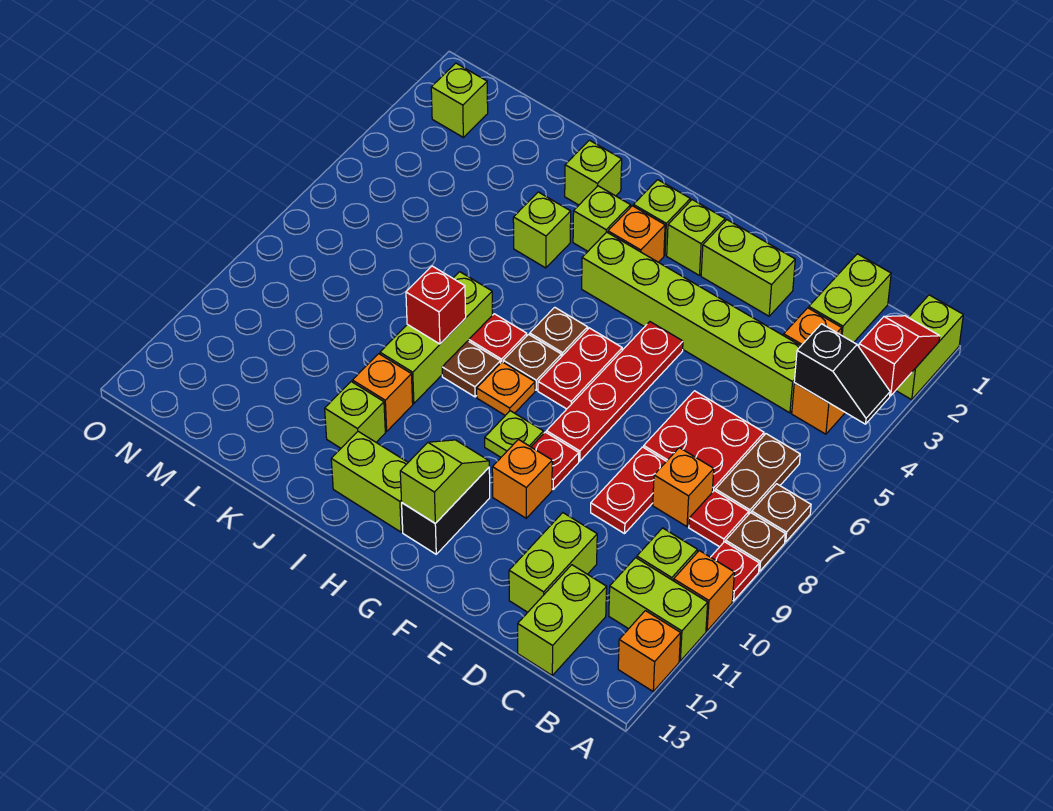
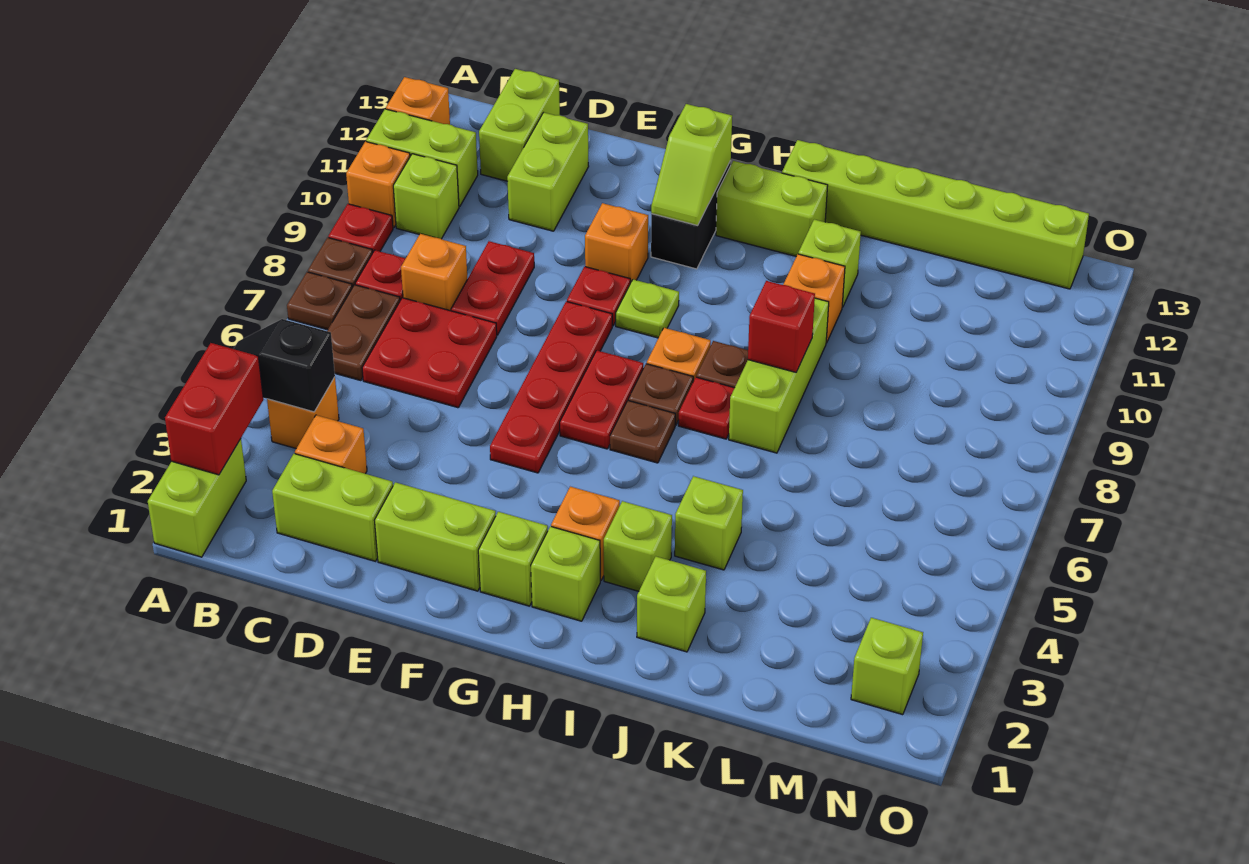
red slope A2:A3 level 2 top 3 -> red brick A2:A3 level 2
lime brick C1:C2 level 1 -> lime brick C2:D2 level 1
lime brick C4:H4 level 1 -> lime brick I13:N13 level 1

